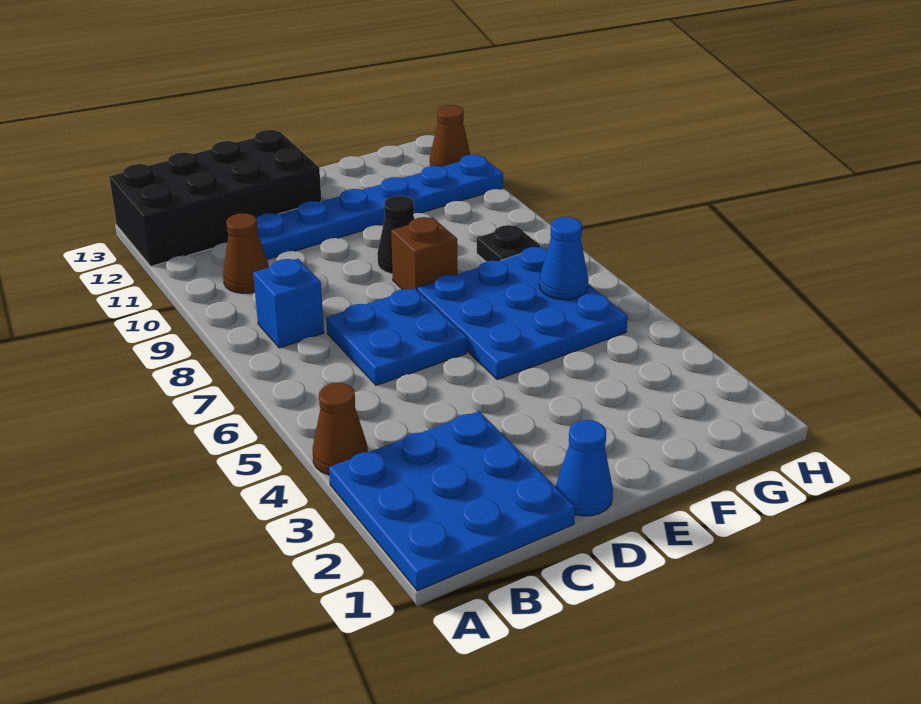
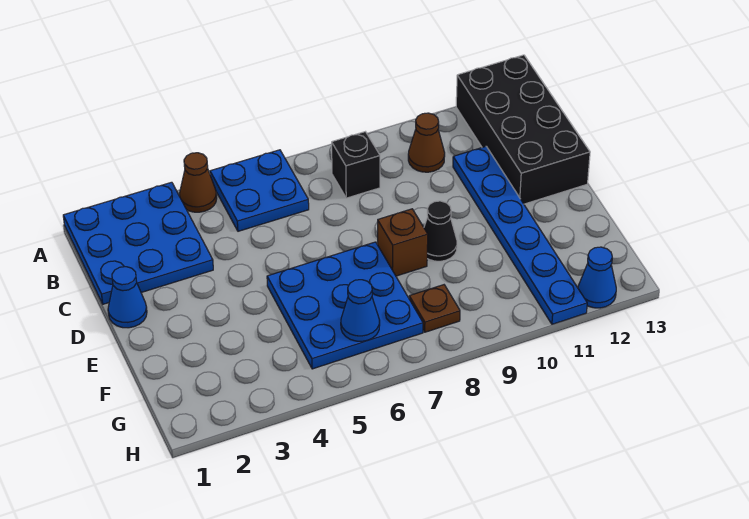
blue brick B8 level 1 -> black brick B8 level 1
blue plate C6:D7 level 1 -> blue plate A5:B6 level 1
black plate G8 level 1 -> brown plate G8 level 1
brown cone H12 level 1 -> blue cone H12 level 1

